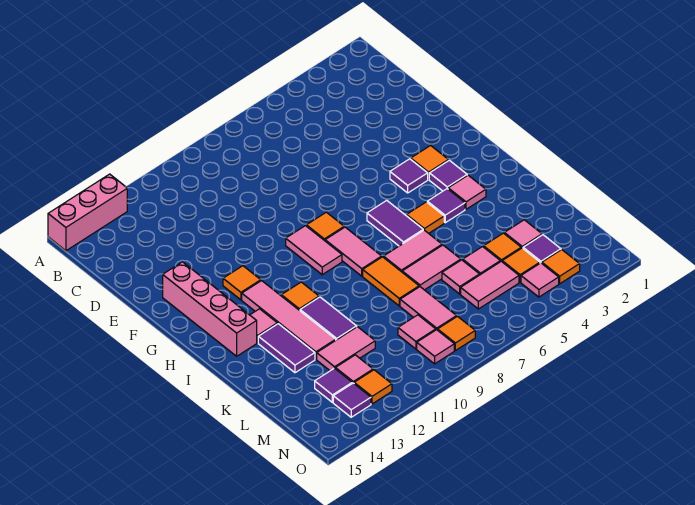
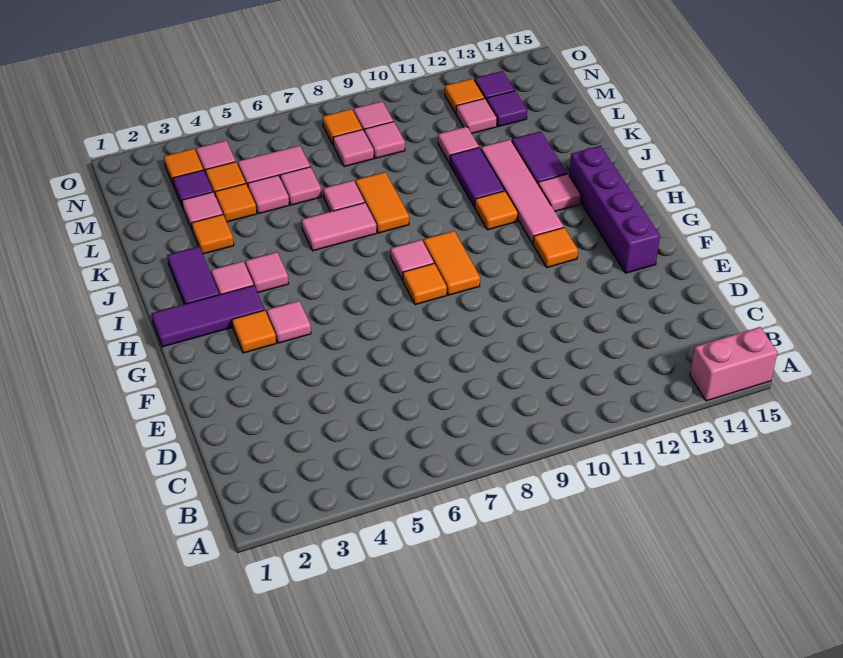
pink brick A13:A15 level 1 -> pink brick A14:A15 level 1
pink brick F14:I14 level 1 -> purple brick F14:I14 level 1
purple tile G4 level 1 -> pink tile G4 level 1
pink tile G9:H9 level 1 -> orange tile G9:H9 level 1
purple tile H3 level 1 -> purple tile H1:H3 level 1
purple tile H6:I6 level 1 -> purple tile I2:J2 level 1
pink tile H8:I8 level 1 -> pink tile H8 level 1
purple tile I4 level 1 -> pink tile I4 level 1
orange tile I5 level 1 -> orange tile K3 level 1
pink tile K6:K7 level 1 -> pink tile K7 level 1
pink tile L8:M8 level 1 -> pink tile M8 level 1
pink tile L11:L12 level 1 -> pink tile L11 level 1

